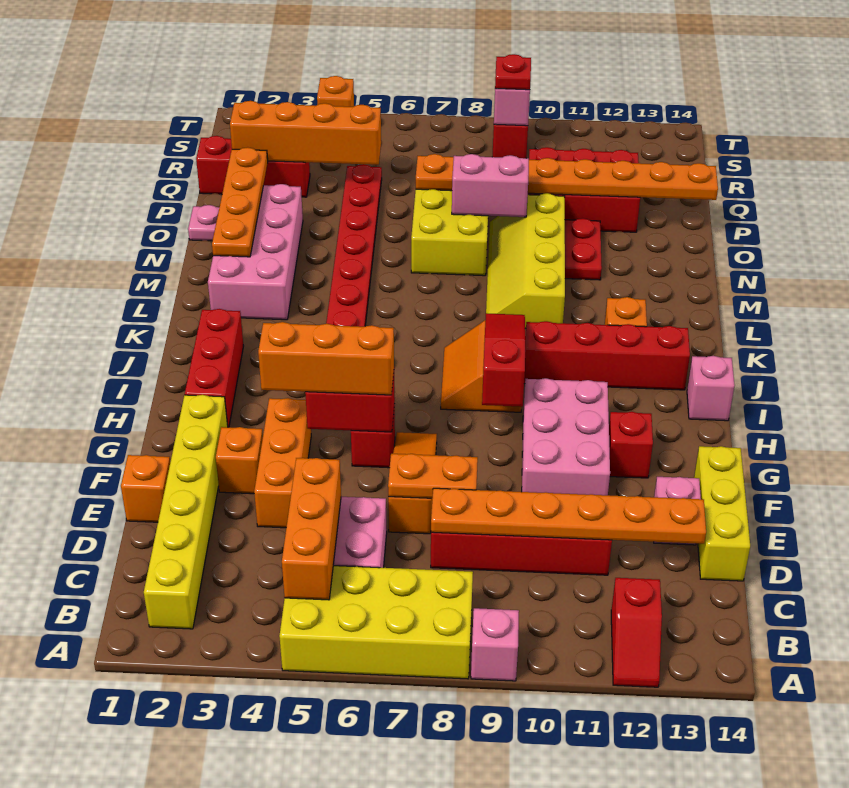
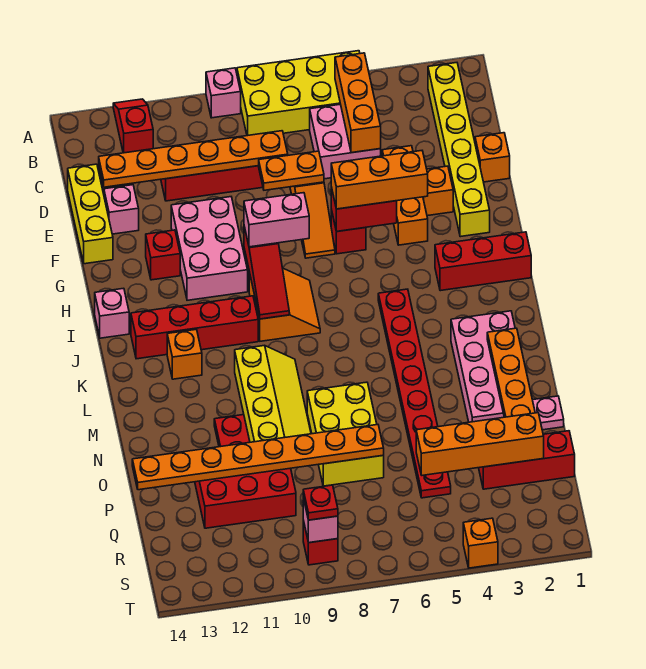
red brick H2:J2 level 1 -> red brick I1:I3 level 1
pink brick O8:O9 level 2 -> pink brick H8:H9 level 3

